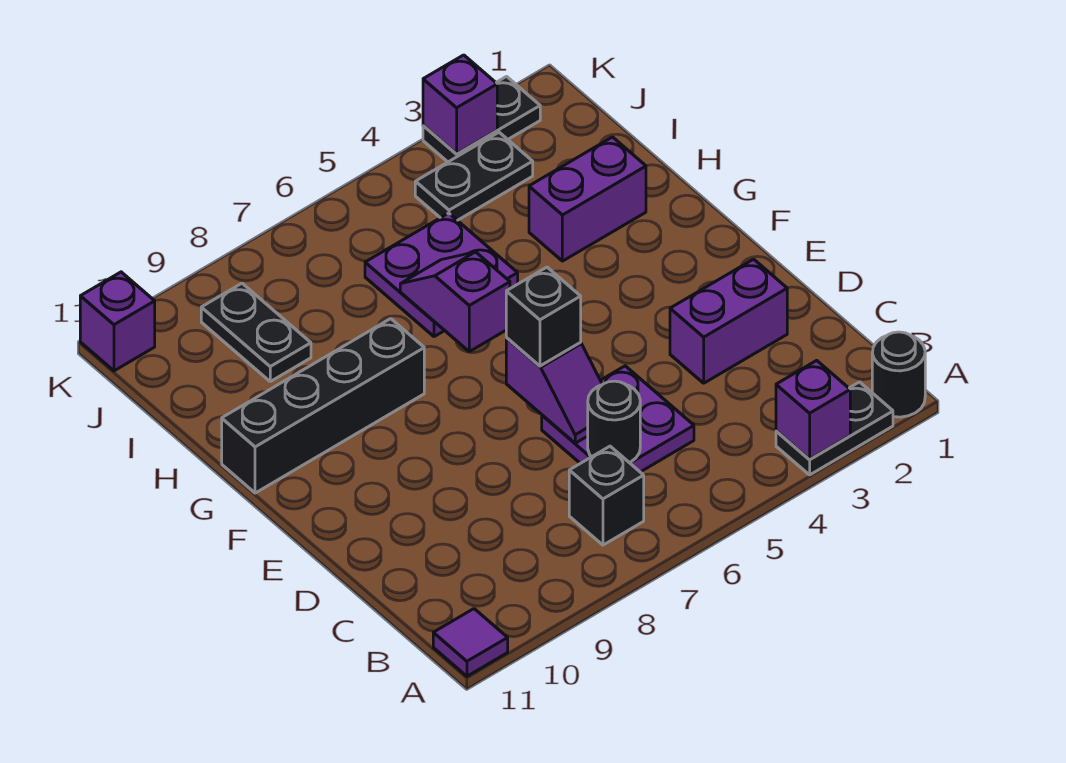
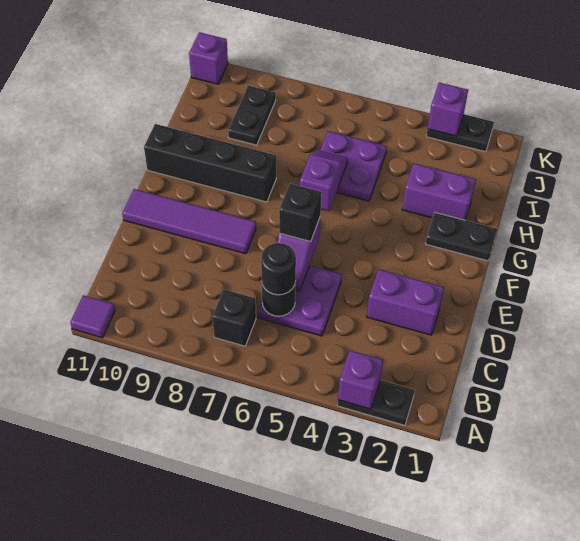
black round brick A1 level 1 -> black round brick C6 level 3
none -> purple tile E8:E11 level 1
black plate J3:J4 level 1 -> black plate G1:G2 level 1

